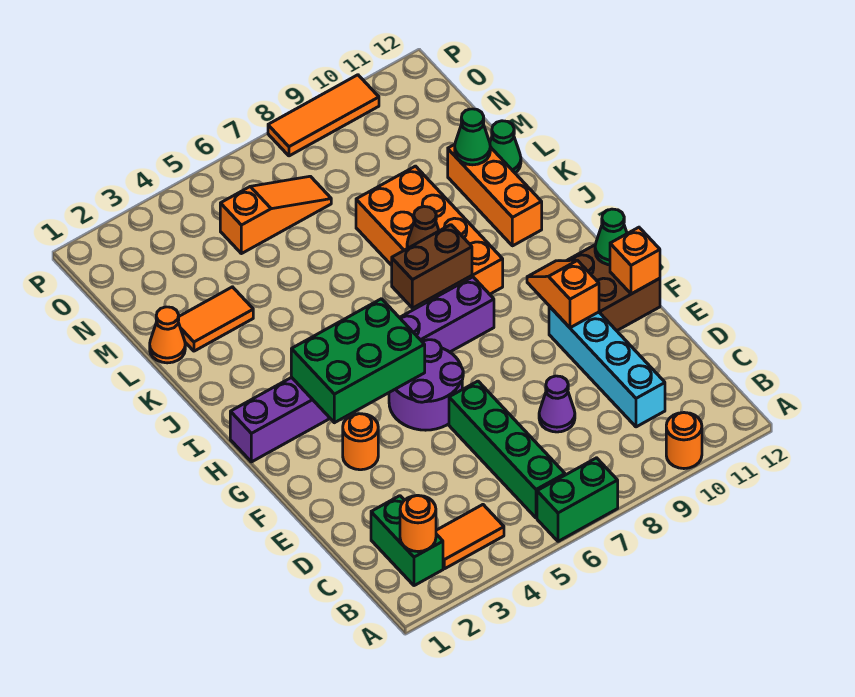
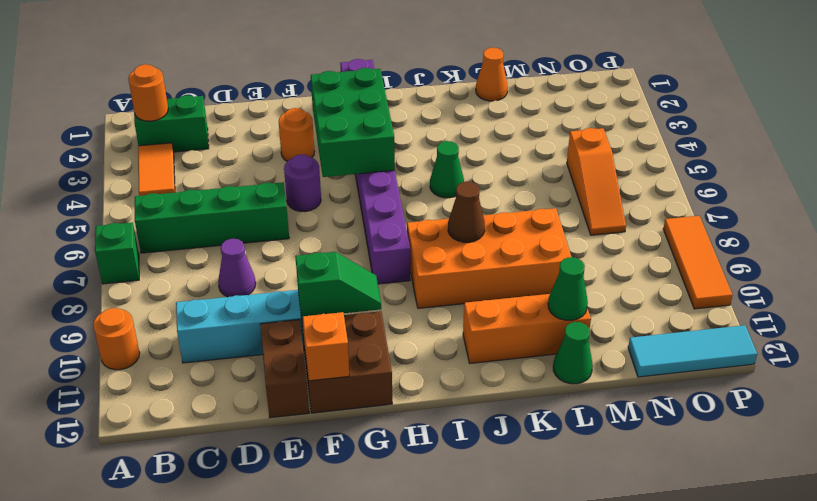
green brick A6:A7 level 1 -> green brick A7 level 1
purple round brick F5:G6 level 1 -> purple round brick F5 level 1
orange slope F10:G10 level 2 top F -> green slope F10:G10 level 2 top F
green cone G12 level 2 -> green cone J5 level 1
brown brick I7:I8 level 2 -> brown brick E11:E12 level 1
orange tile L2:L3 level 1 -> none
none -> cyan tile N12:P12 level 1

